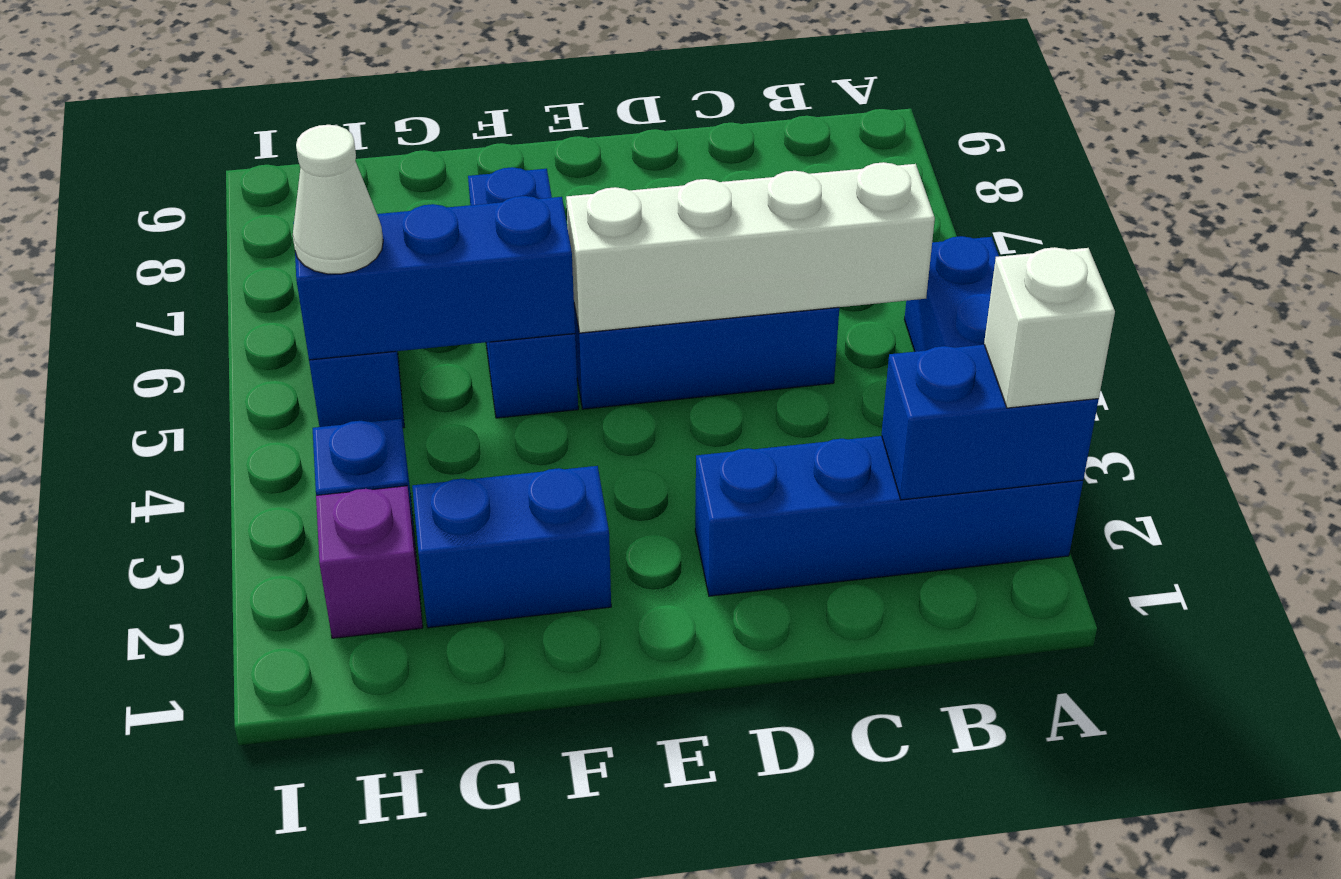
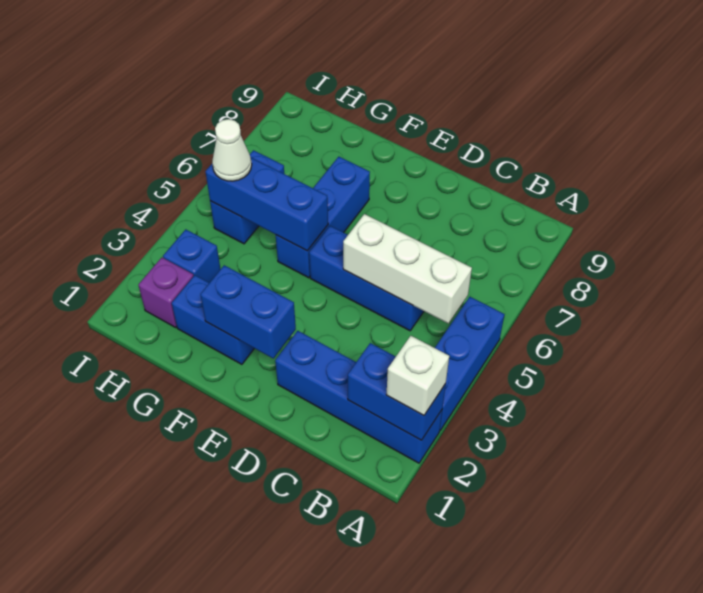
white brick B5:E5 level 2 -> white brick B5:D5 level 2
none -> blue brick E2:F2 level 2

